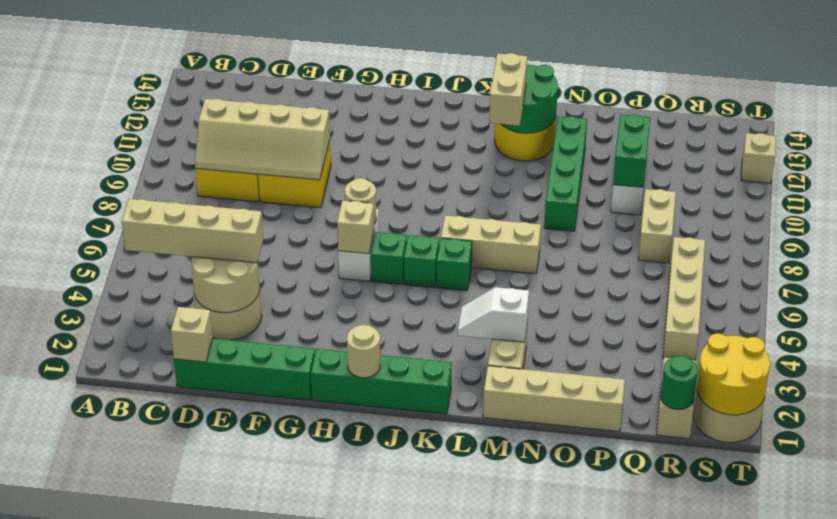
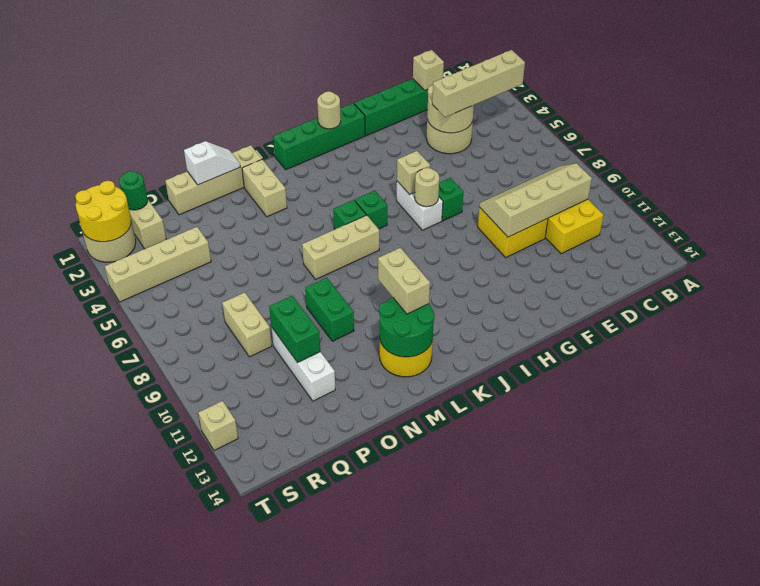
green brick I6 level 1 -> green brick G7 level 1
white slope L3:M3 level 2 top M -> white slope N1:O1 level 2 top O
green brick N9:N12 level 1 -> green brick N9:N10 level 1
tan brick R4:R7 level 1 -> tan brick Q4:T4 level 1

